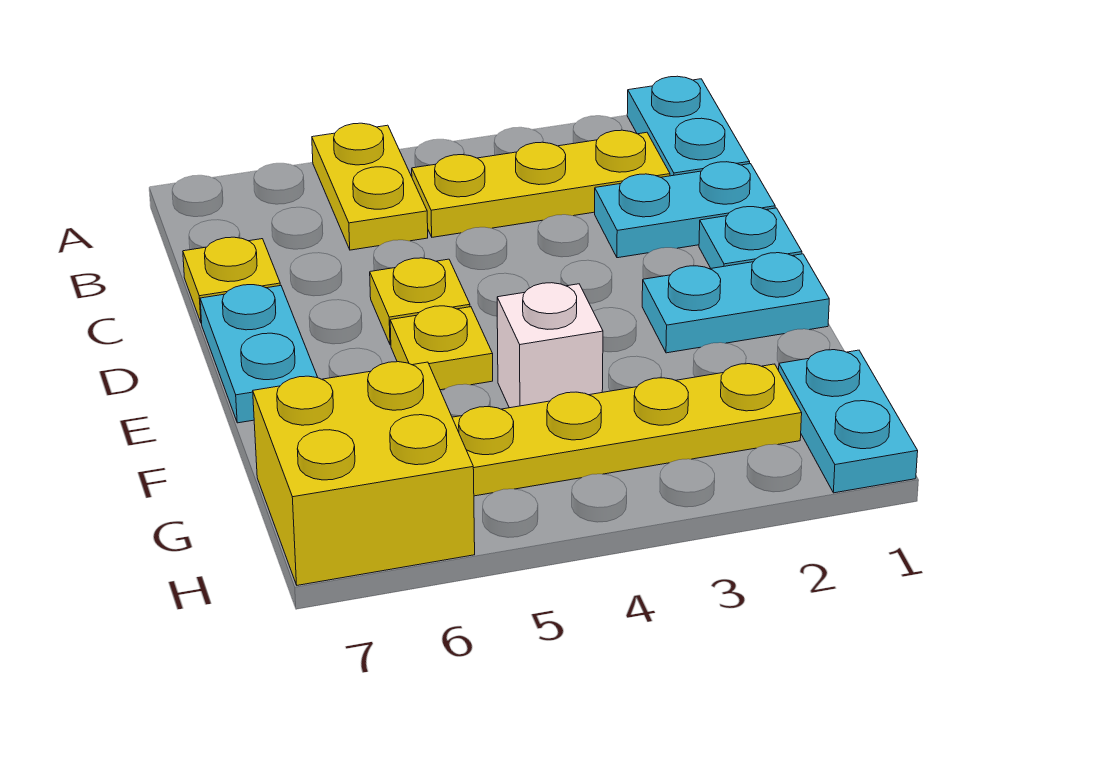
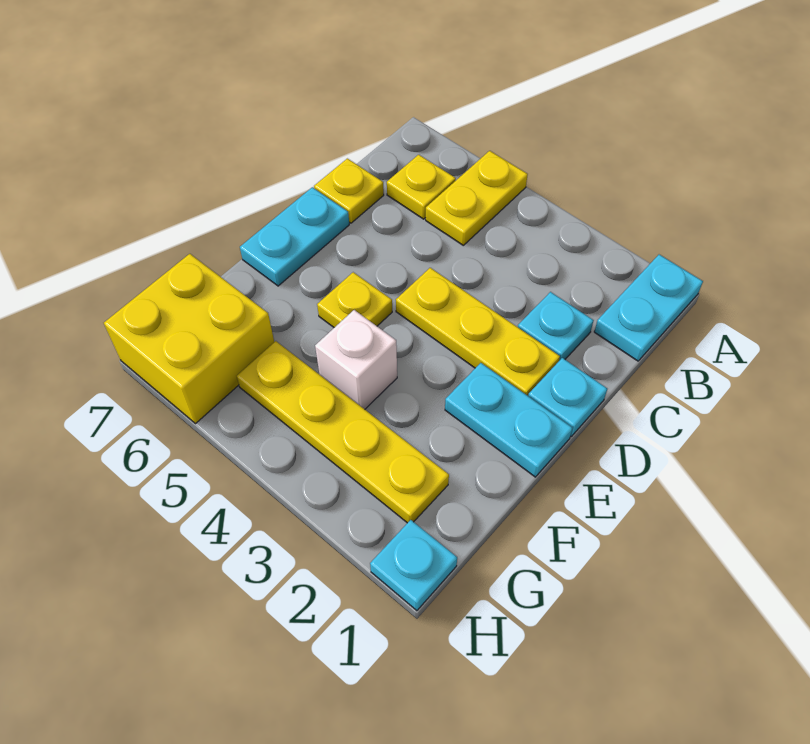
yellow plate B2:B4 level 1 -> yellow plate D2:D4 level 1
cyan plate C1:C2 level 1 -> cyan plate C2 level 1
yellow plate D5 level 1 -> yellow plate B6 level 1
cyan plate G1:H1 level 1 -> cyan plate H1 level 1

